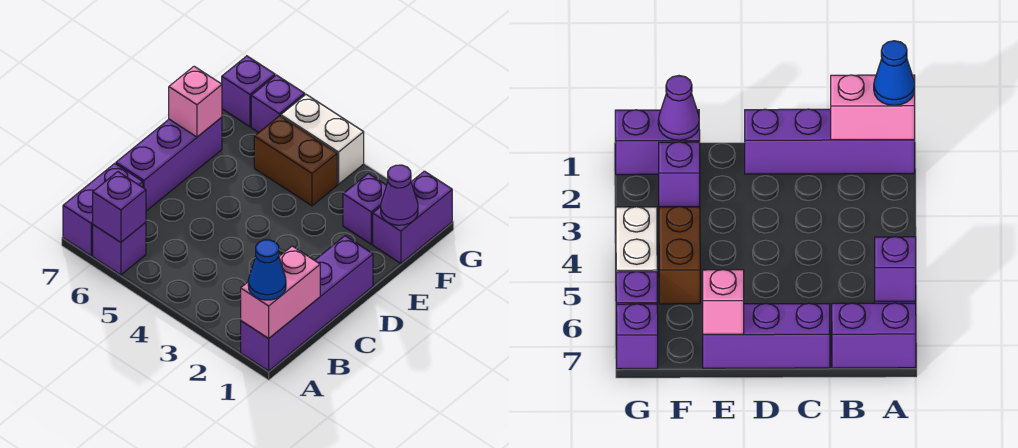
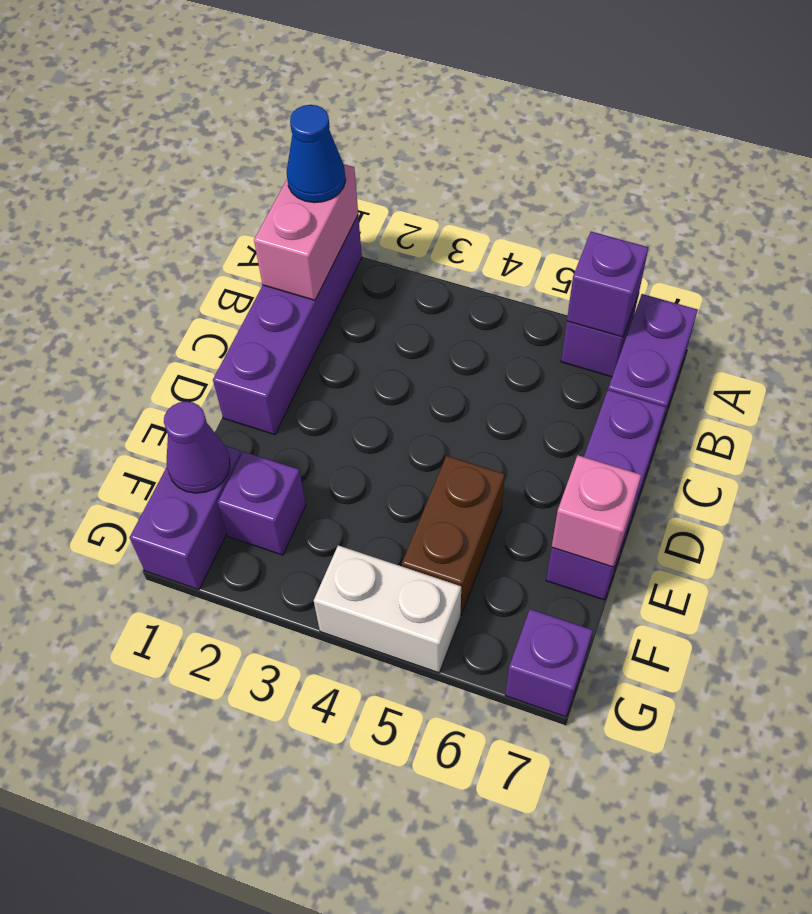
brown brick F4:F5 level 1 -> brown brick E5:F5 level 1
purple brick G6 level 1 -> none

